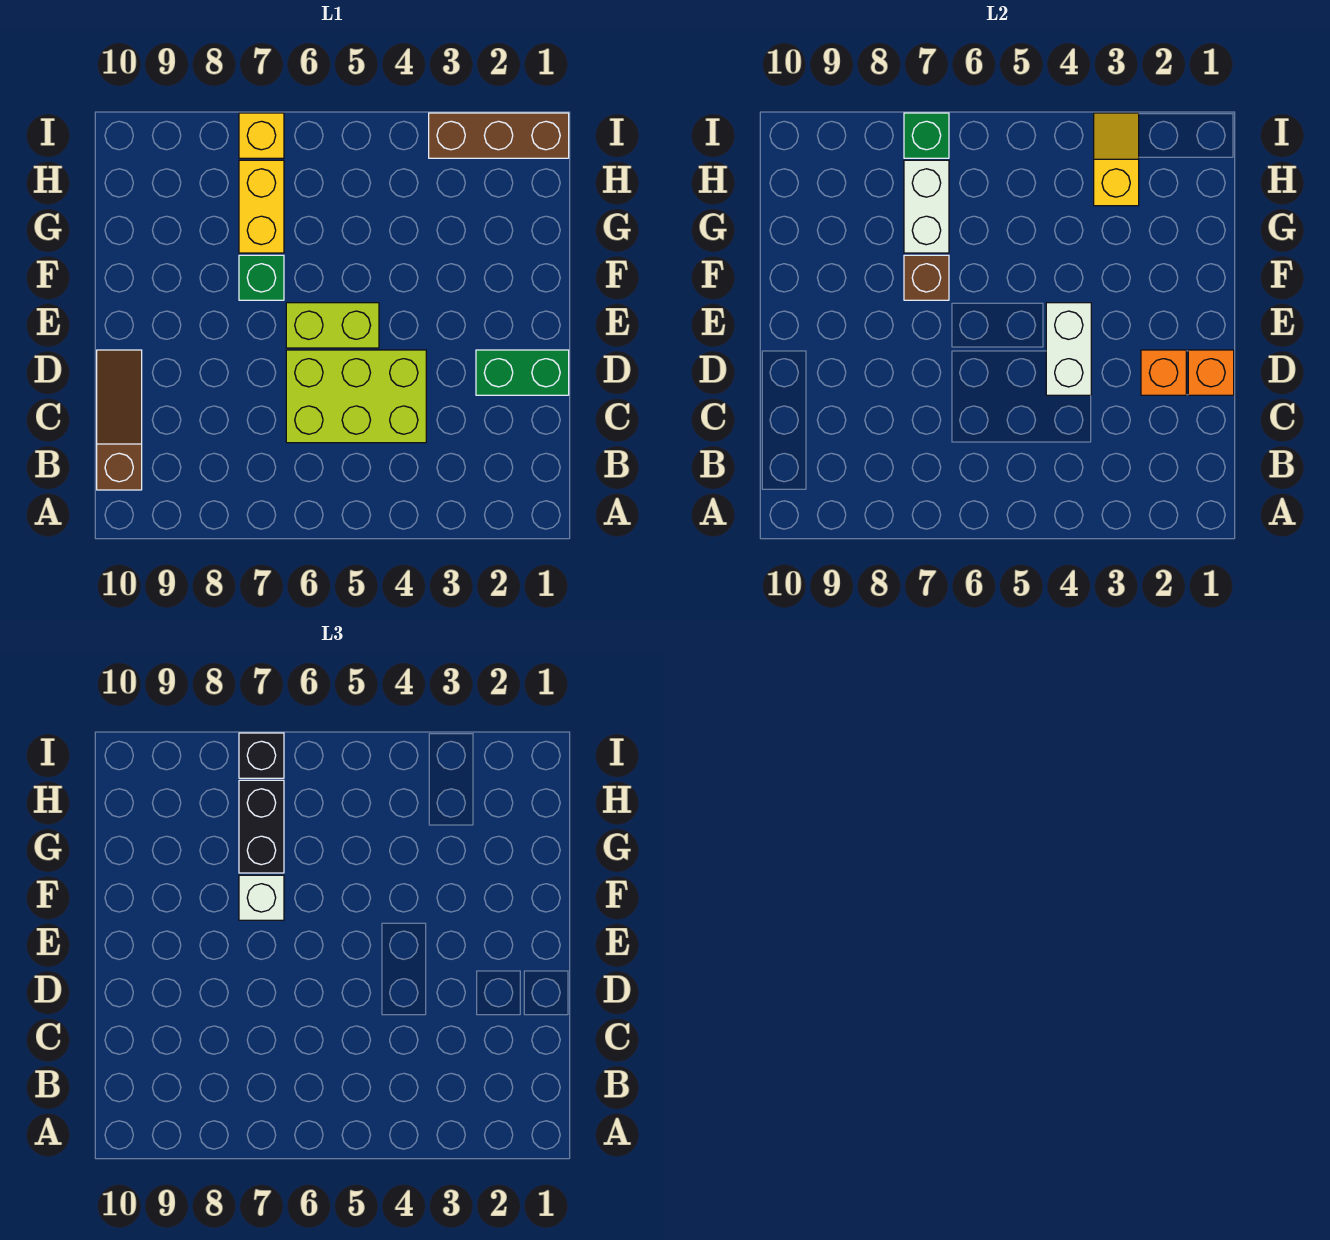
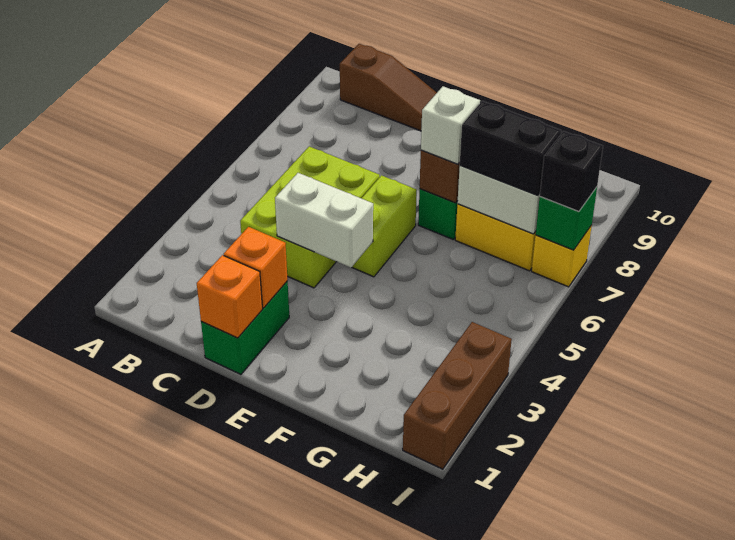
yellow slope H3:I3 level 2 top H -> none

